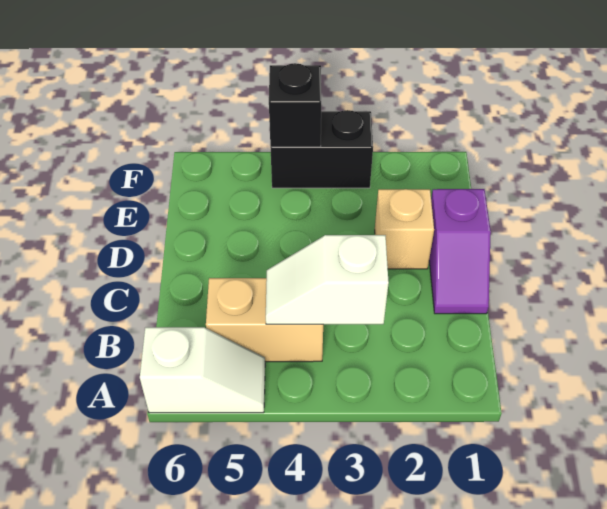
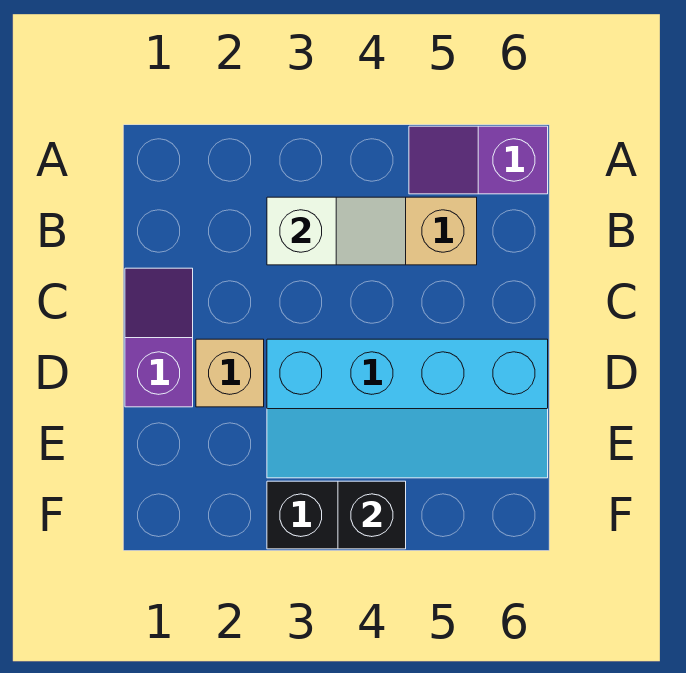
white slope A5:A6 level 1 top 6 -> purple slope A5:A6 level 1 top 6
none -> cyan slope D3:E6 level 1 top D

